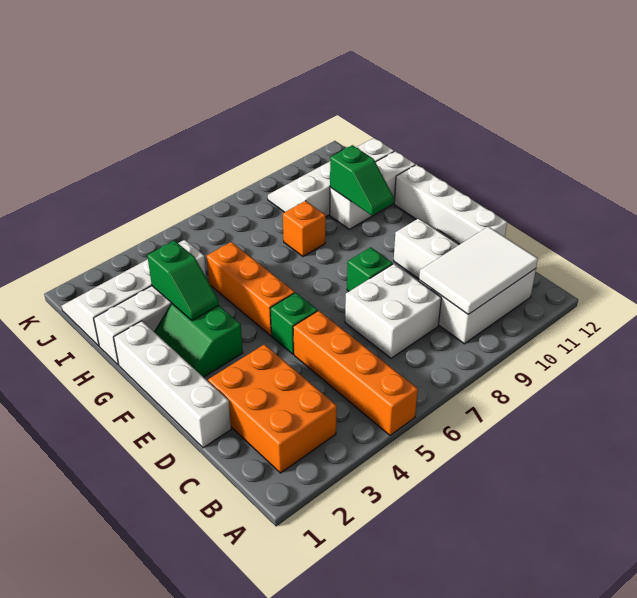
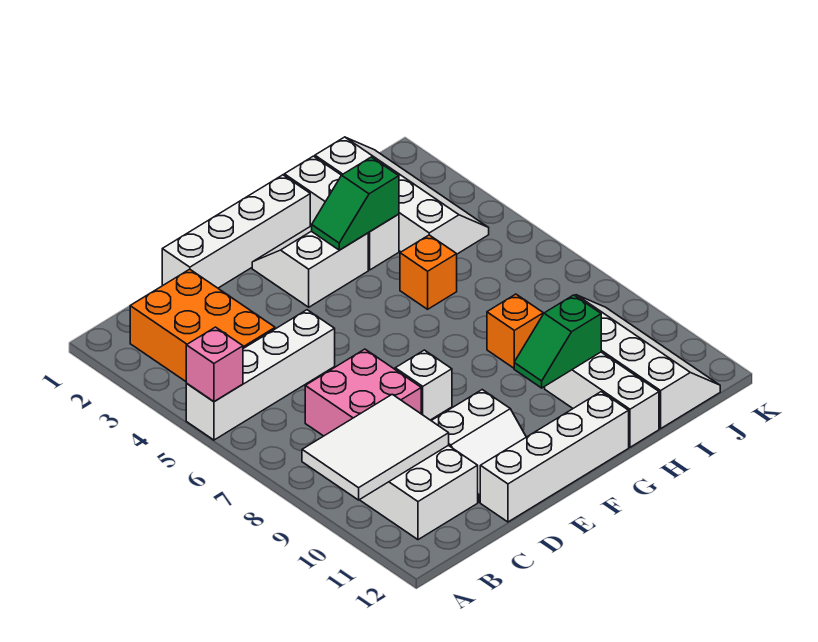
orange brick A5:D5 level 1 -> white brick A5:D5 level 1
none -> pink brick A5 level 2
orange brick B2:D3 level 1 -> orange brick B2:C4 level 1
white tile B9:C11 level 2 -> white tile A9:C10 level 2
white brick C7:D8 level 1 -> pink brick C7:D8 level 1
green brick E5 level 1 -> none
green brick E8 level 1 -> white brick E8 level 1
green slope F2:G3 level 1 top 3 -> white slope F2:G3 level 1 top 3
orange brick F5:H5 level 1 -> orange brick H5 level 1

